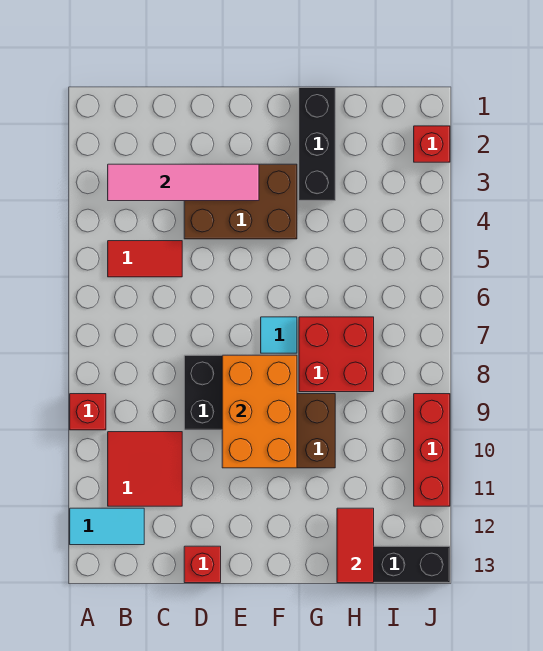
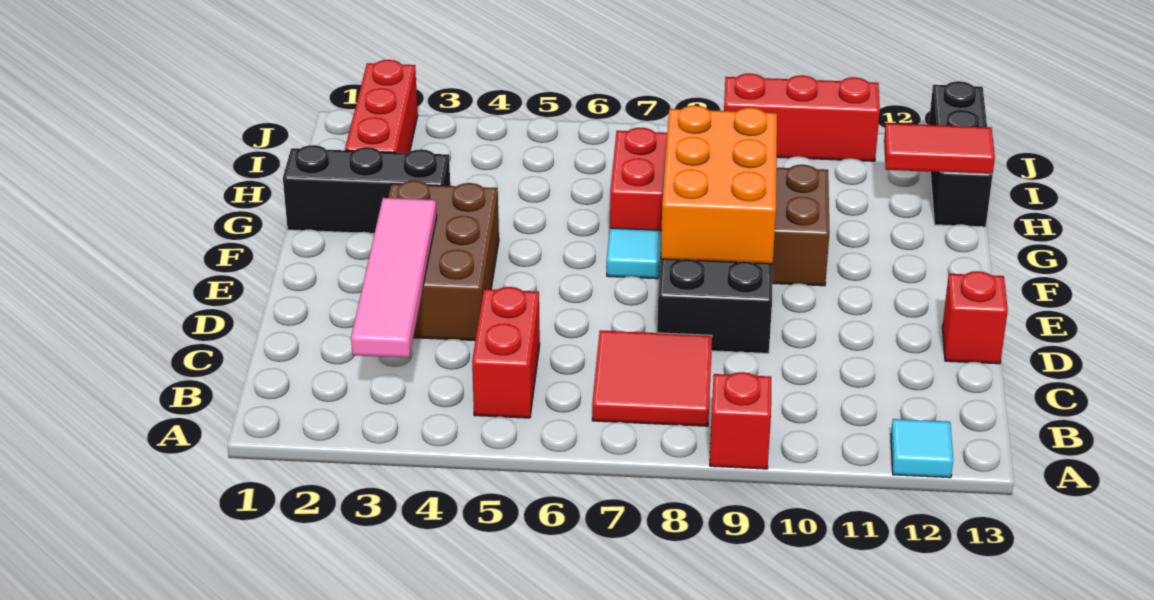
cyan tile A12:B12 level 1 -> cyan tile A12 level 1
red tile B5:C5 level 1 -> red brick B5:C5 level 1
red tile B10:C11 level 1 -> red tile B7:C8 level 1
orange brick E8:F10 level 2 -> orange brick E8:G9 level 2
red brick J2 level 1 -> red brick H2:J2 level 1

